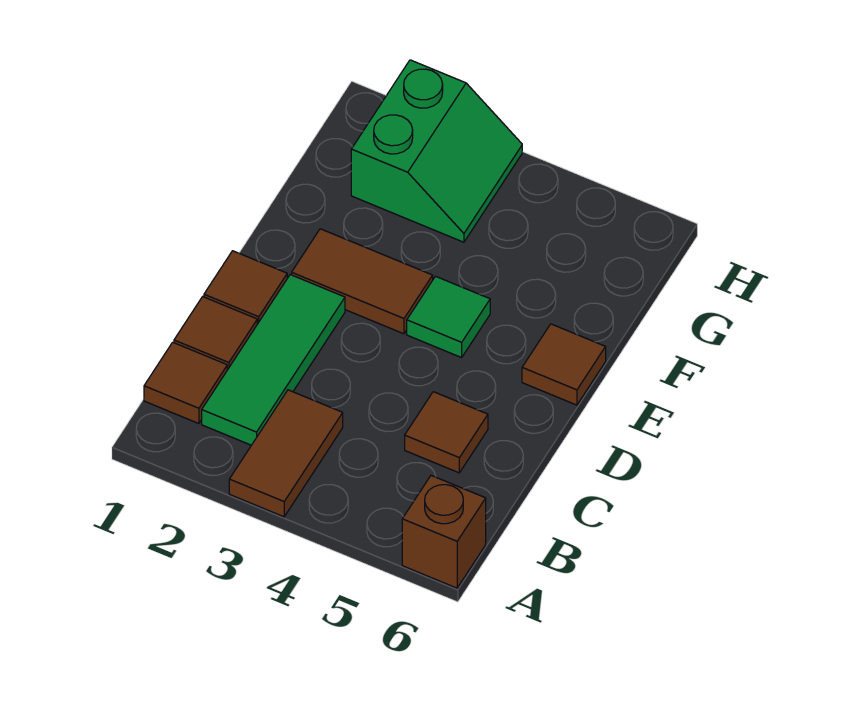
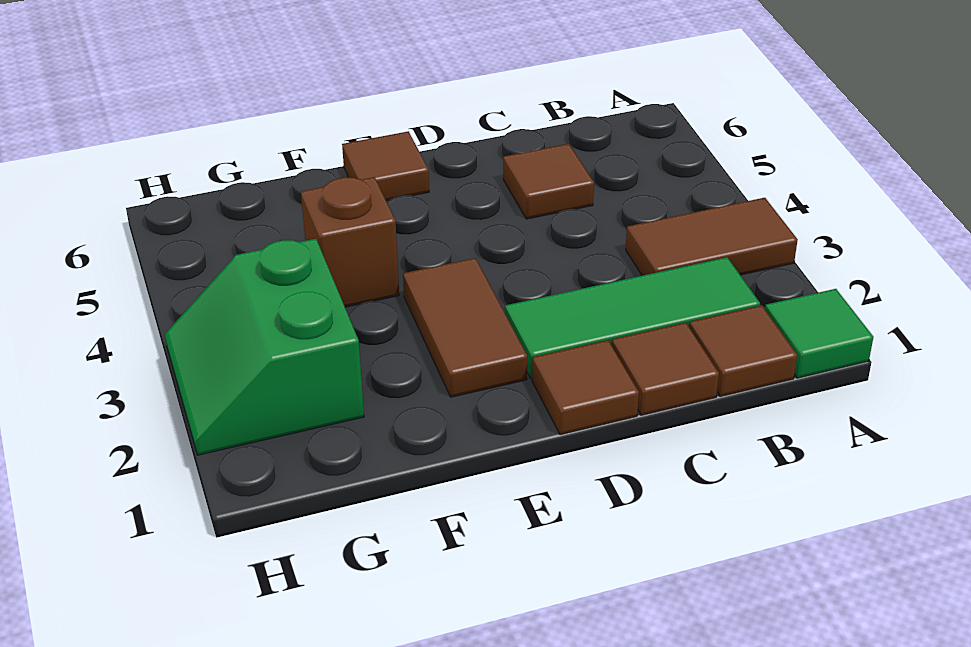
brown brick A6 level 1 -> brown brick F4 level 1
green tile E4 level 1 -> green tile A1 level 1
green slope G2:H3 level 1 top 2 -> green slope G2:H3 level 1 top G

